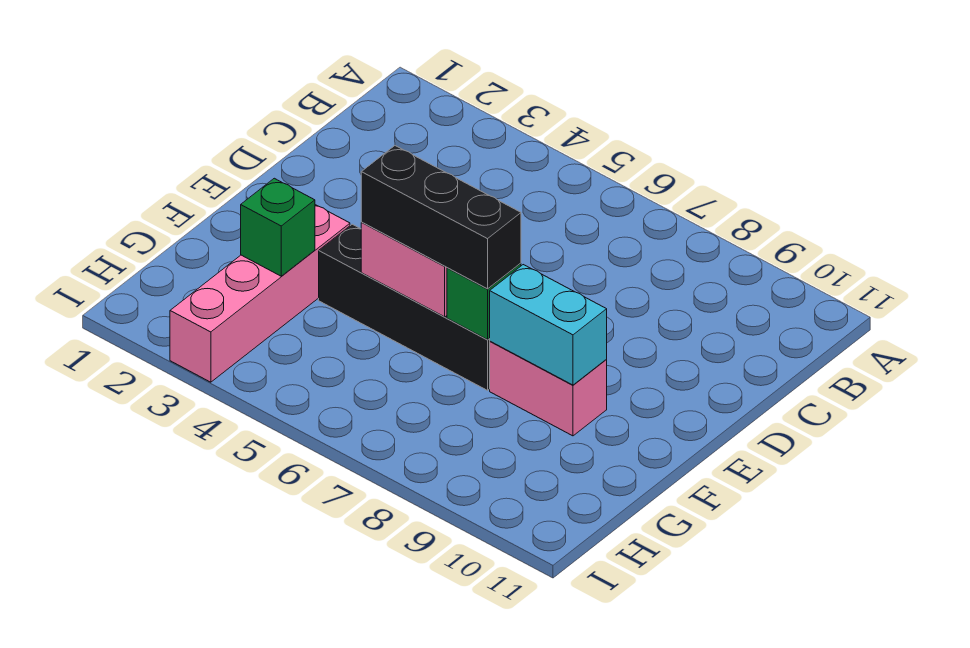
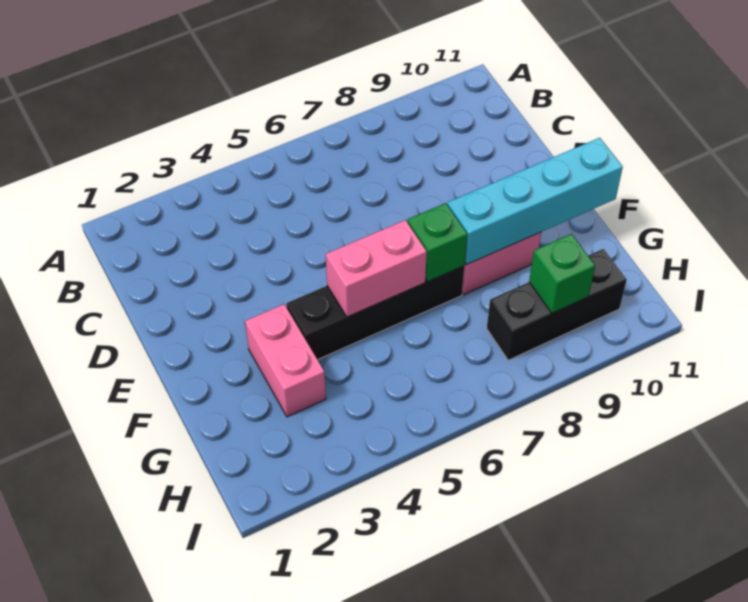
pink brick F3:I3 level 1 -> pink brick F3:G3 level 1
black brick F5:F7 level 3 -> black brick H8:H10 level 1
cyan brick F8:F9 level 2 -> cyan brick F8:F11 level 2
green brick G3 level 2 -> green brick H9 level 2

